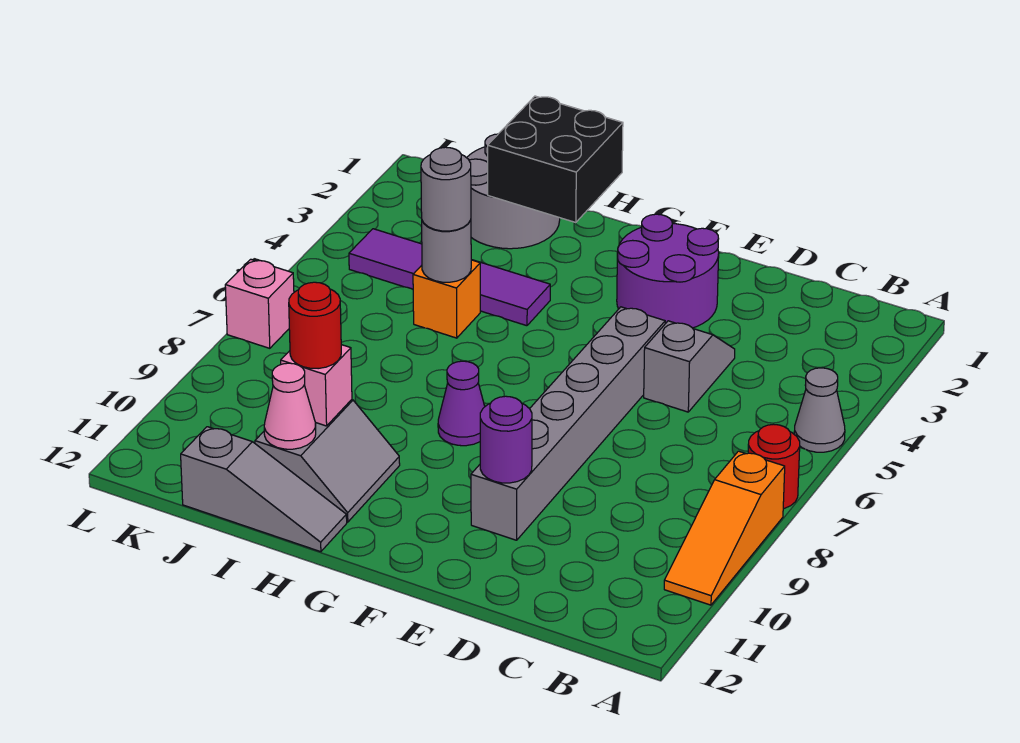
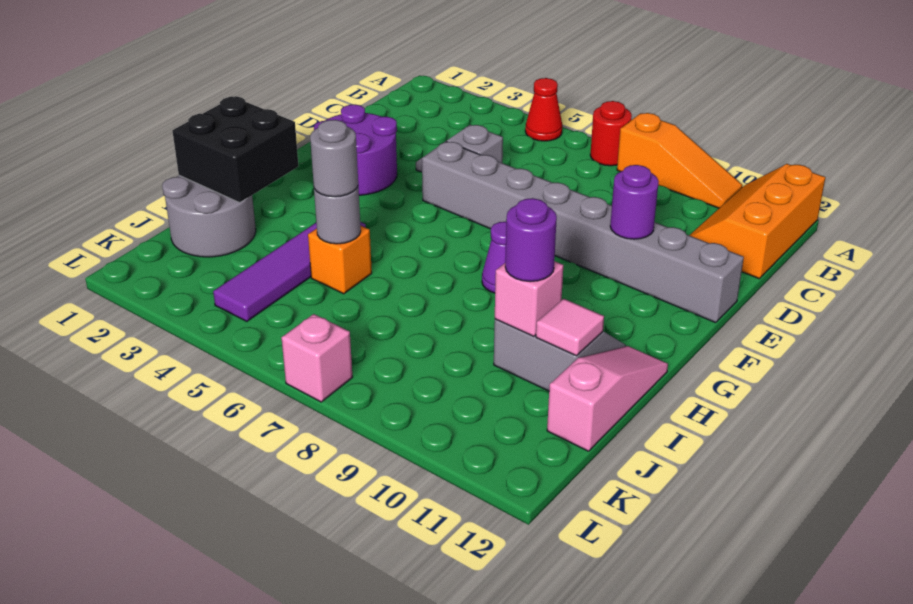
grey cone A5 level 1 -> red cone A5 level 1
none -> orange slope A11:C12 level 1 top 12
grey brick E5:E10 level 1 -> grey brick E5:E12 level 1
grey slope H12:J12 level 1 top J -> pink slope H12:J12 level 1 top J
red round brick I10 level 3 -> purple round brick I10 level 3
pink cone I11 level 2 -> pink tile I11 level 2

